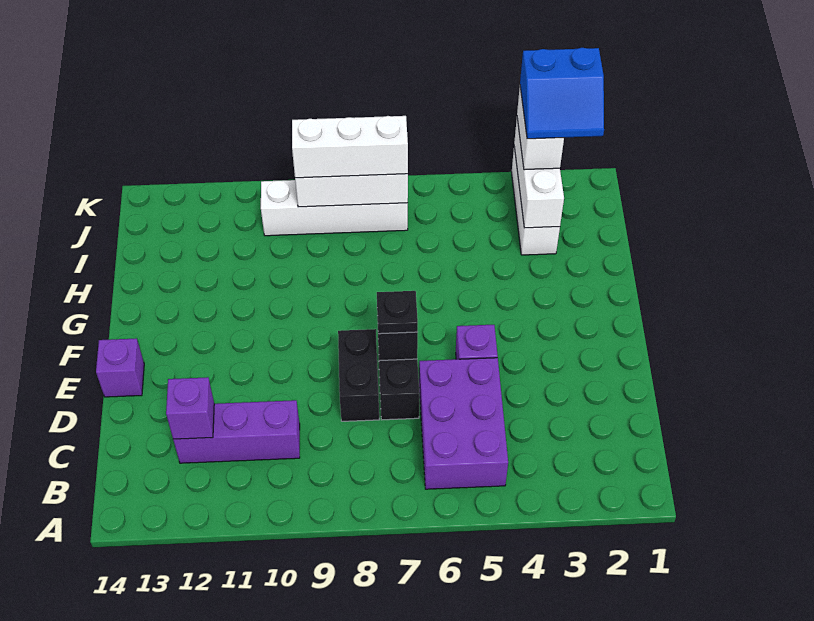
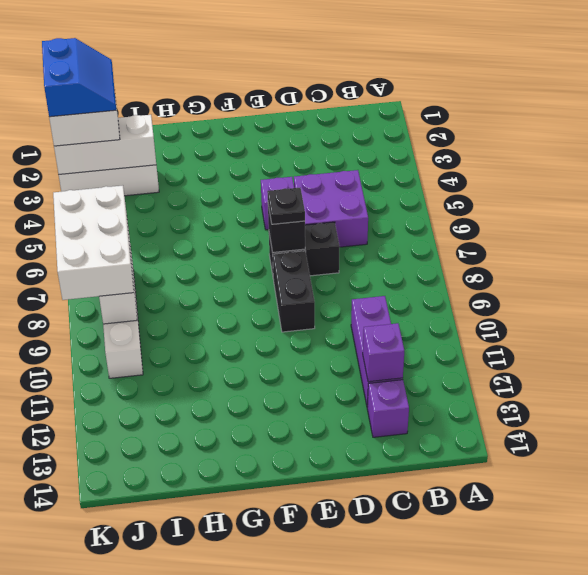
purple brick B5:D6 level 1 -> purple brick C5:D6 level 1
black brick D8:E8 level 1 -> black brick E8:E9 level 1
purple brick E14 level 1 -> purple brick C13 level 1
white brick J7:J9 level 3 -> white brick J7:K9 level 3

